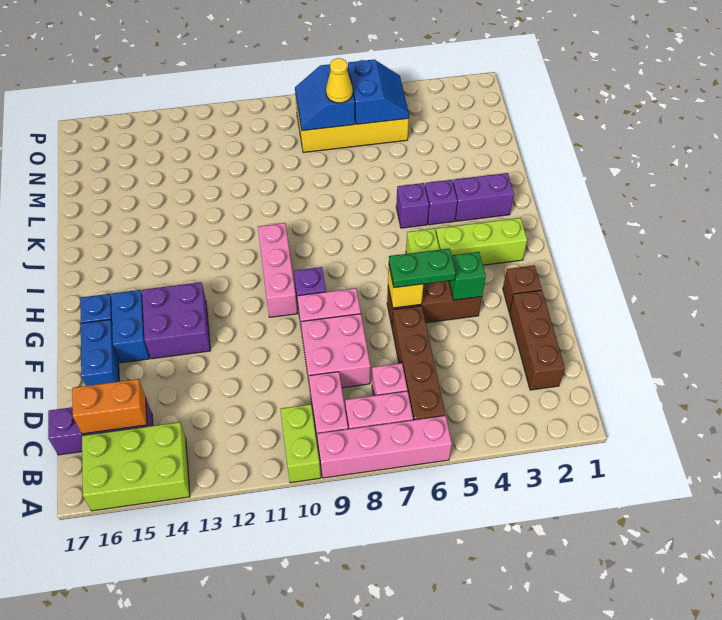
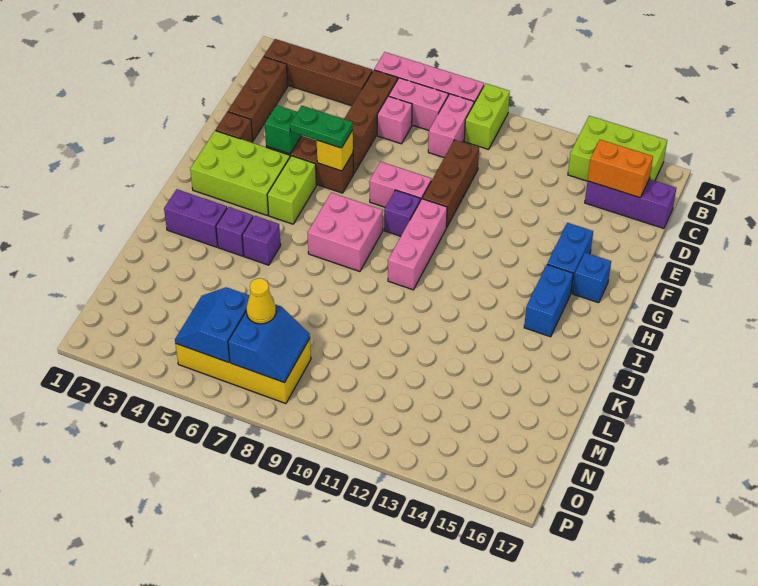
none -> brown brick B2:B5 level 1
pink brick D8:E9 level 1 -> pink brick H7:I8 level 1
none -> brown brick D10:F10 level 1
blue brick E16:F16 level 1 -> blue brick H15:I15 level 1
purple brick F13:G14 level 1 -> none
lime brick H2:H4 level 1 -> lime brick G2:H4 level 1

